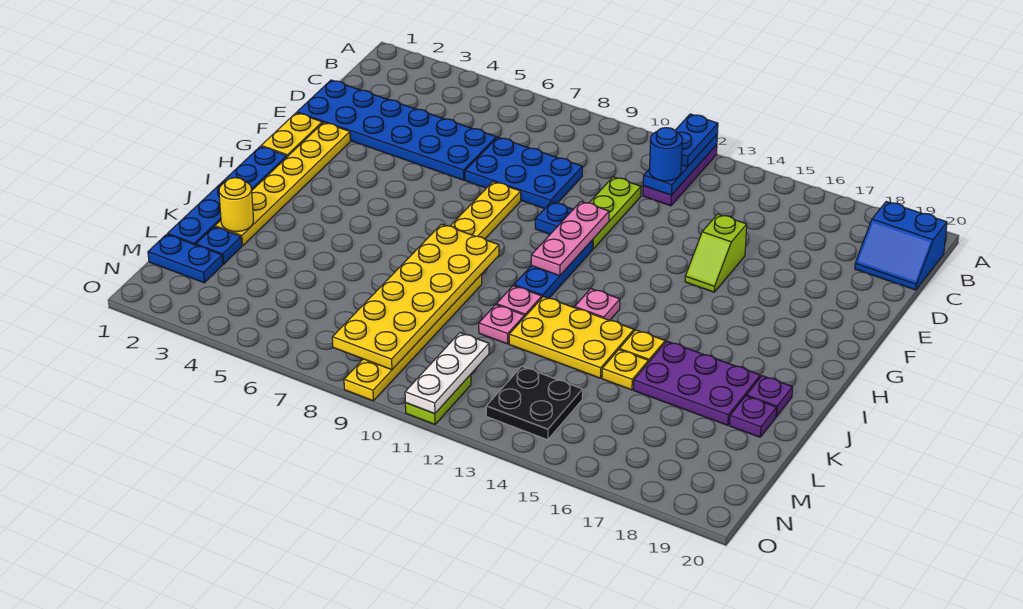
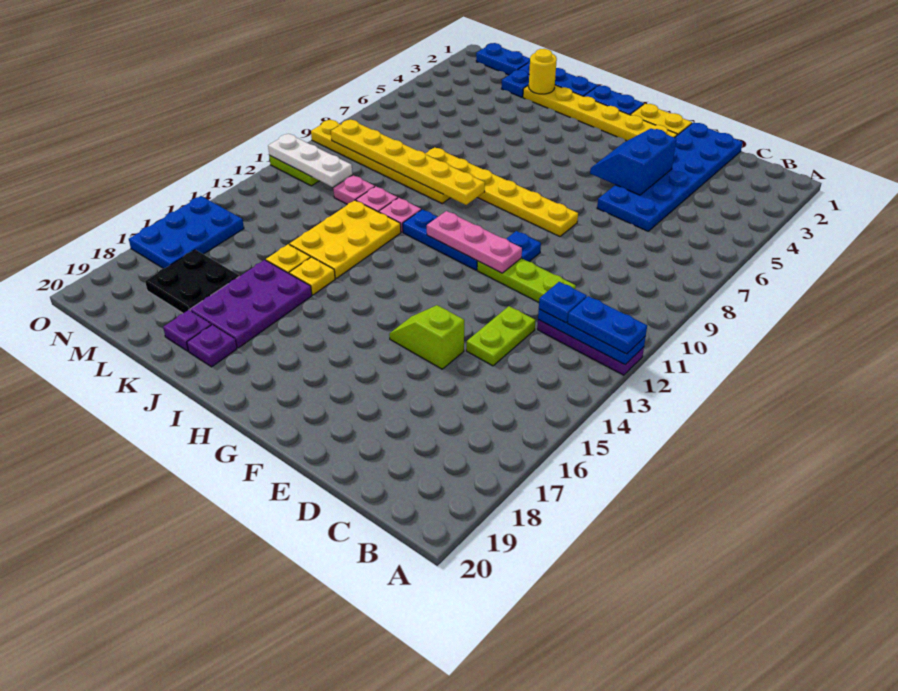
blue slope B19:C20 level 1 top B -> blue slope E4:F5 level 2 top E
blue round brick C12 level 3 -> blue plate C12 level 3
blue plate D7:E9 level 1 -> blue plate N15:O17 level 1
none -> lime plate D13:D14 level 1
yellow plate I8:N9 level 2 -> yellow plate I9:N9 level 2
pink plate I13 level 1 -> pink plate L11 level 1
blue plate M1:M2 level 1 -> blue plate M1:N1 level 1
black plate M13:N14 level 1 -> black plate L17:M18 level 1

